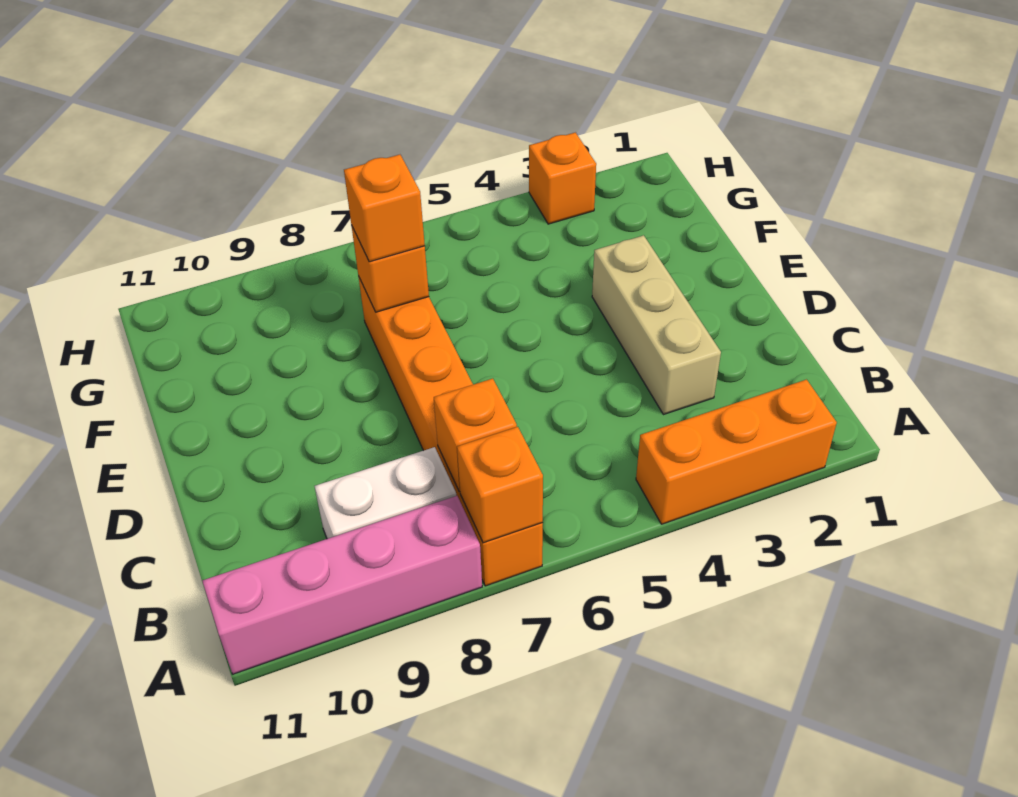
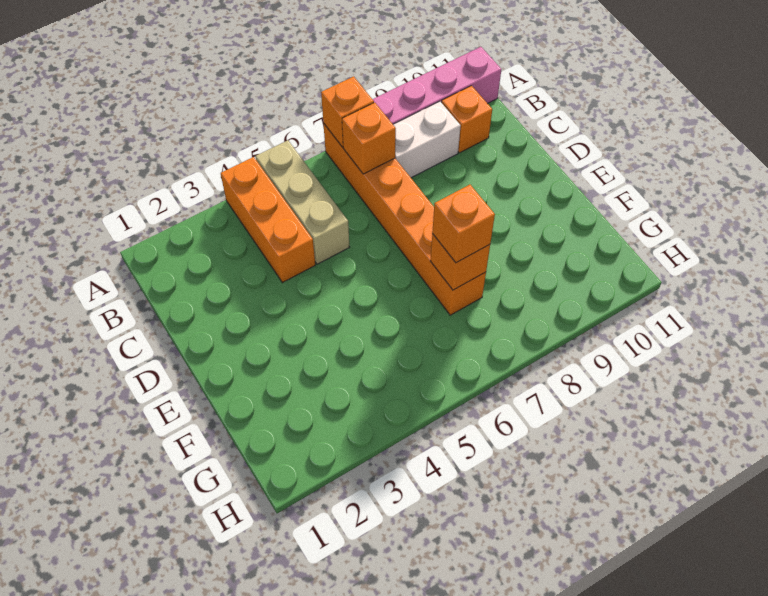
orange brick A2:A4 level 1 -> orange brick A4:C4 level 1
tan brick C3:E3 level 1 -> tan brick A5:C5 level 1
orange brick H3 level 1 -> orange brick B10 level 1

